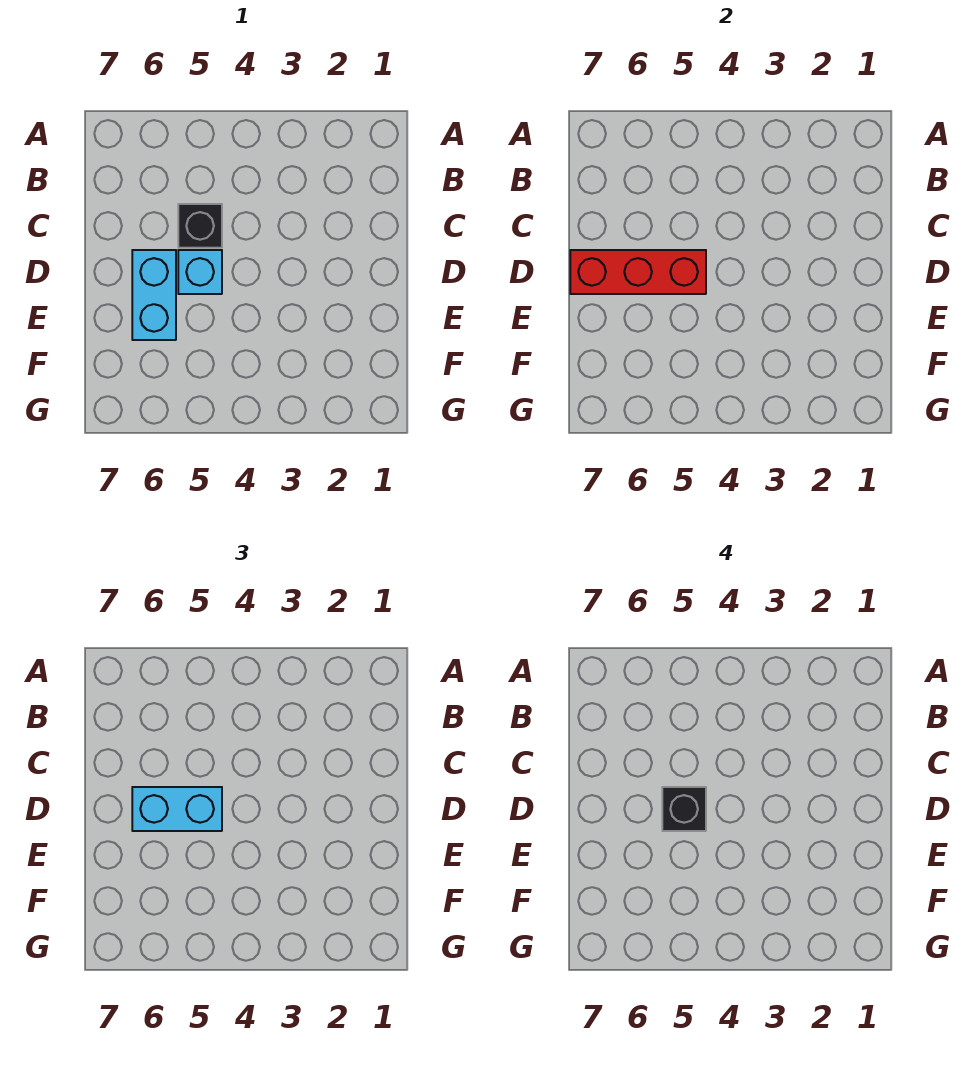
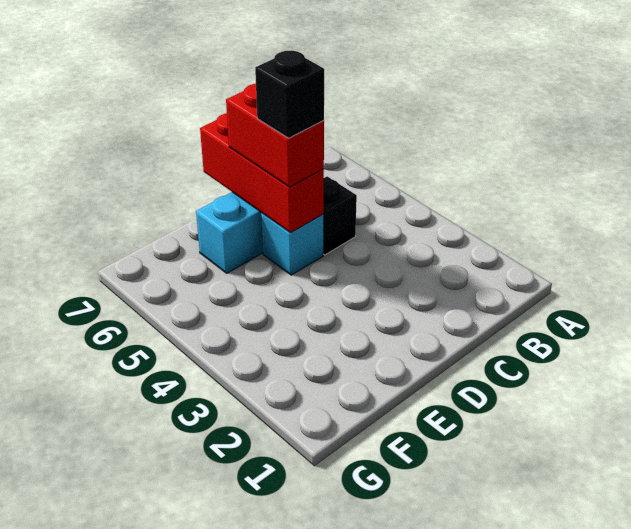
cyan brick D5:D6 level 3 -> red brick D5:D6 level 3

